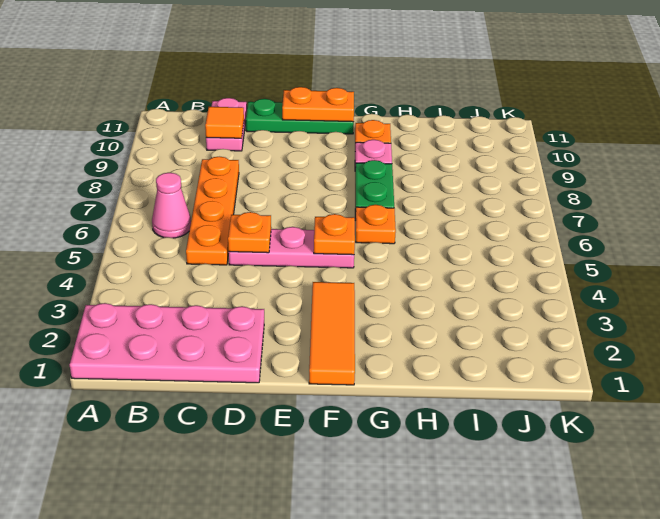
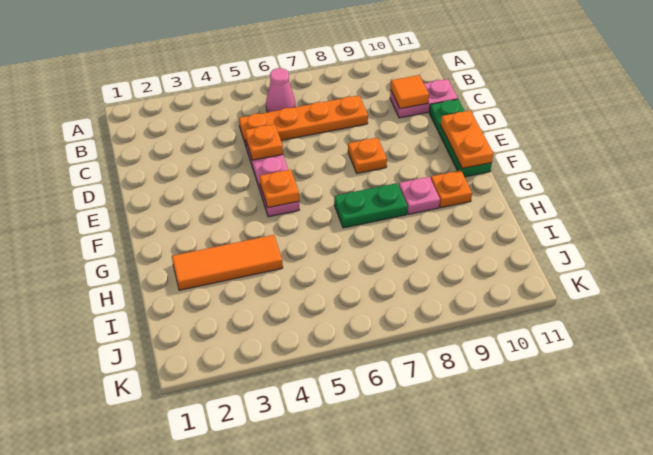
pink plate A1:D2 level 1 -> none
orange tile F1:F3 level 1 -> orange tile H2:H4 level 1
orange plate G6 level 1 -> orange plate E8 level 1

